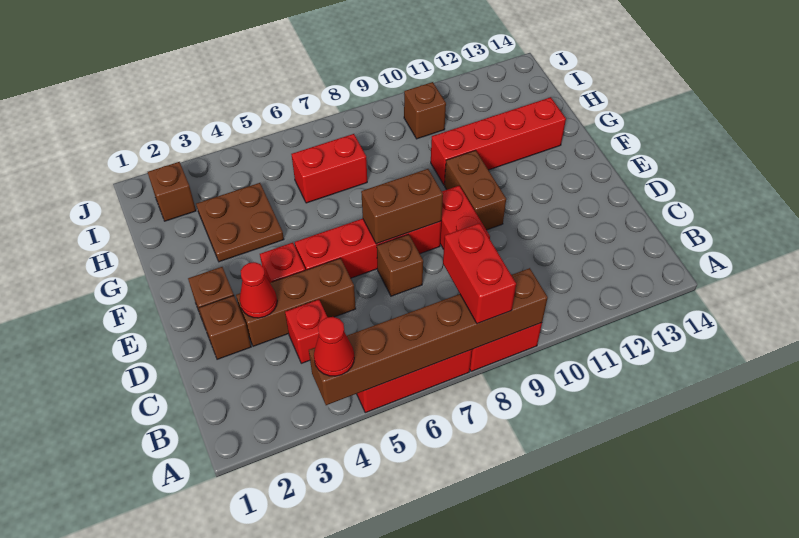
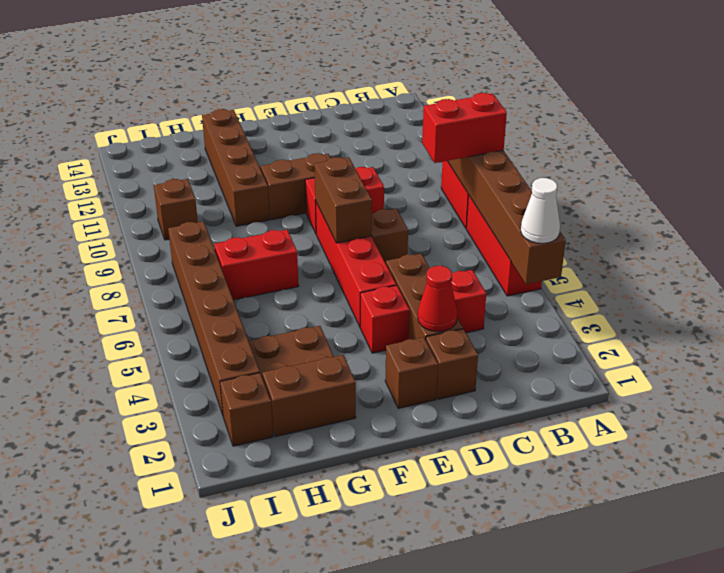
red cone A4 level 3 -> white cone A4 level 3
none -> brown brick G2:H2 level 1
red brick G10:G13 level 1 -> brown brick G10:G13 level 1
red brick H6:H7 level 1 -> red brick G7:H7 level 1
none -> brown brick I3:I8 level 1

